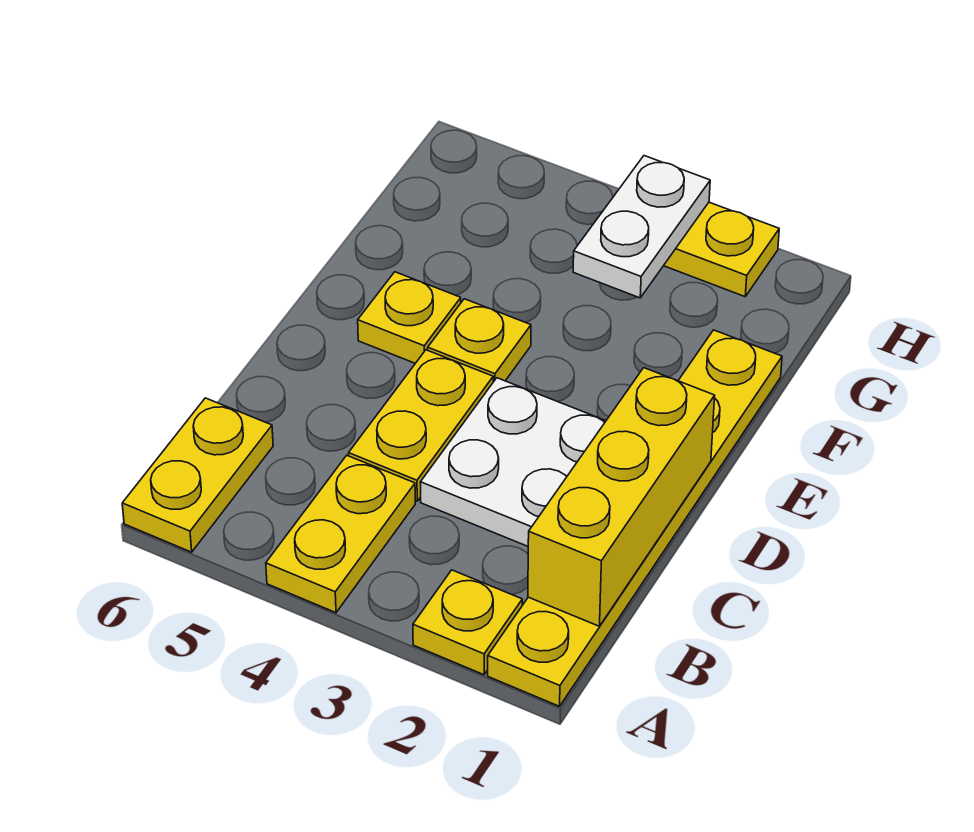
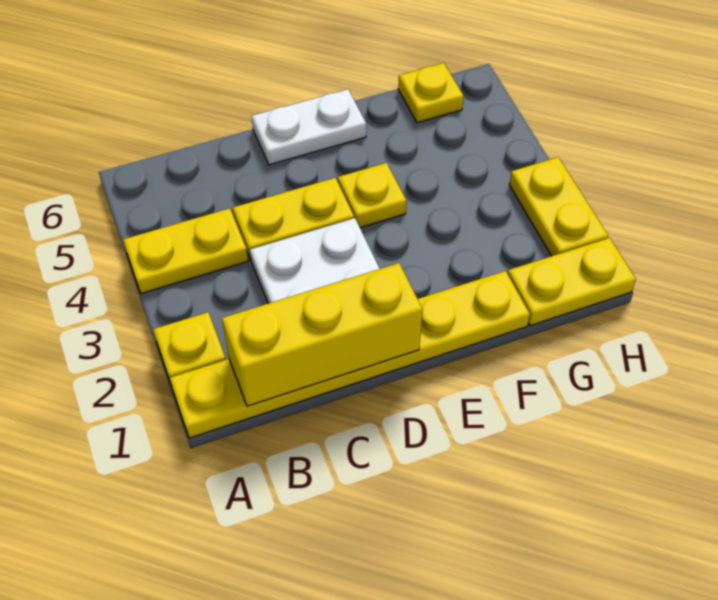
yellow plate A6:B6 level 1 -> yellow plate G1:H1 level 1
yellow plate E5 level 1 -> yellow plate G6 level 1
white plate G3:H3 level 2 -> white plate D6:E6 level 1

